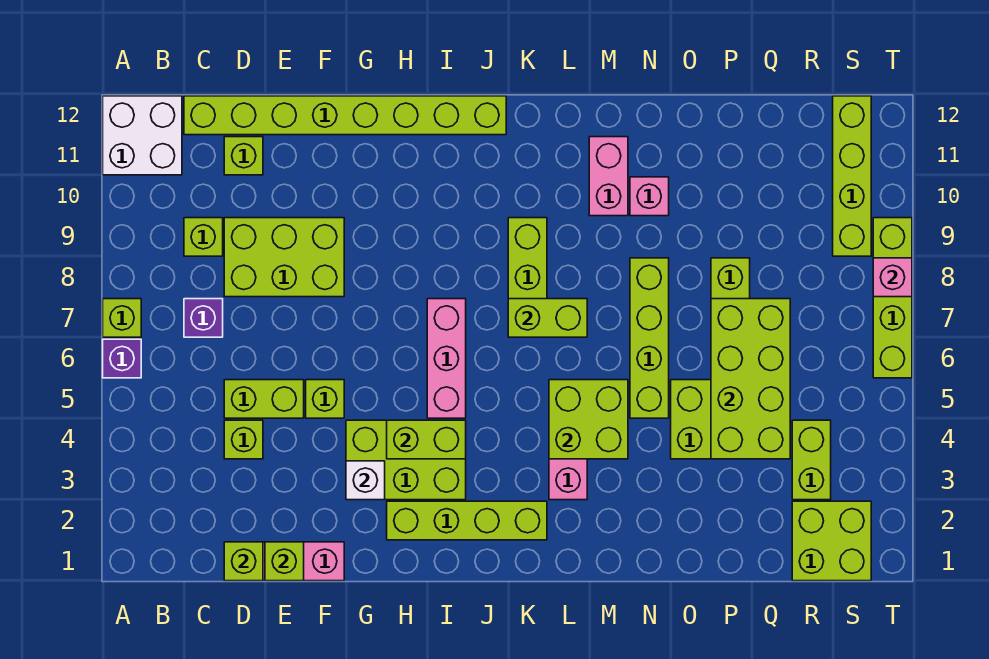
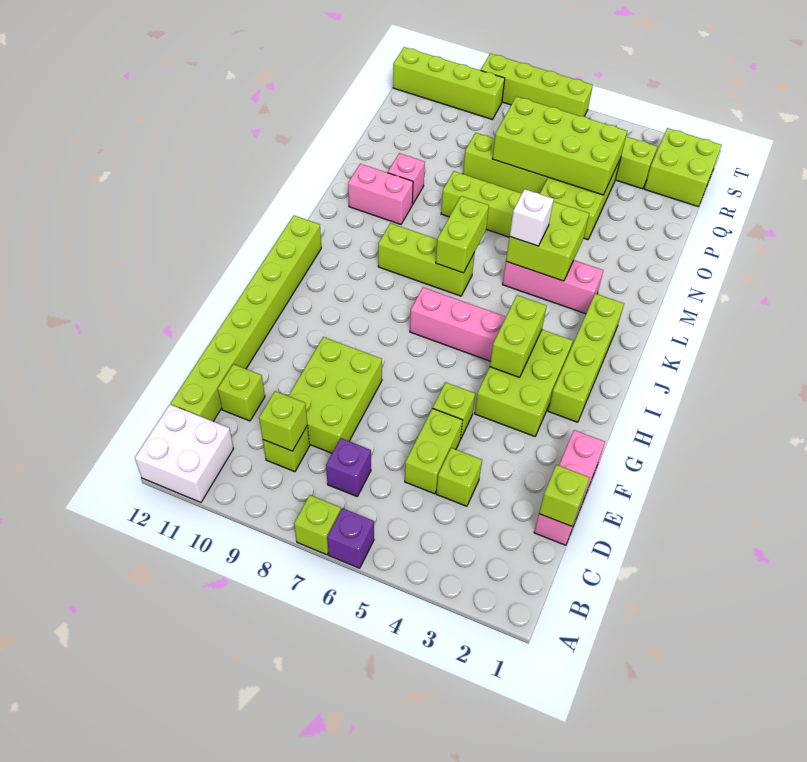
lime brick E1 level 2 -> lime brick C9 level 2
white brick G3 level 2 -> white brick L5 level 3
pink brick T8 level 2 -> none

